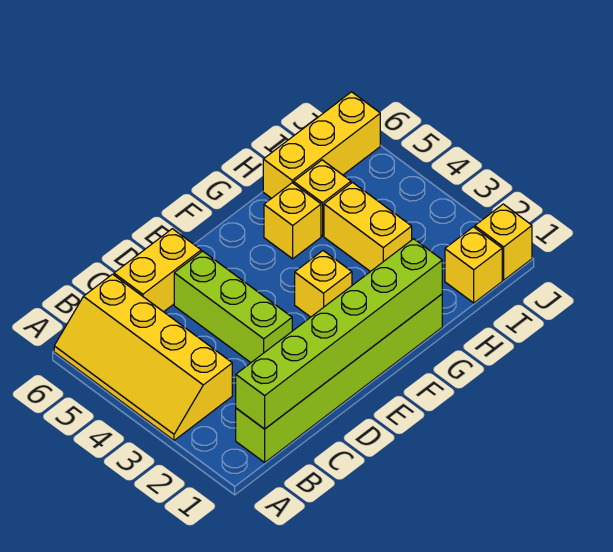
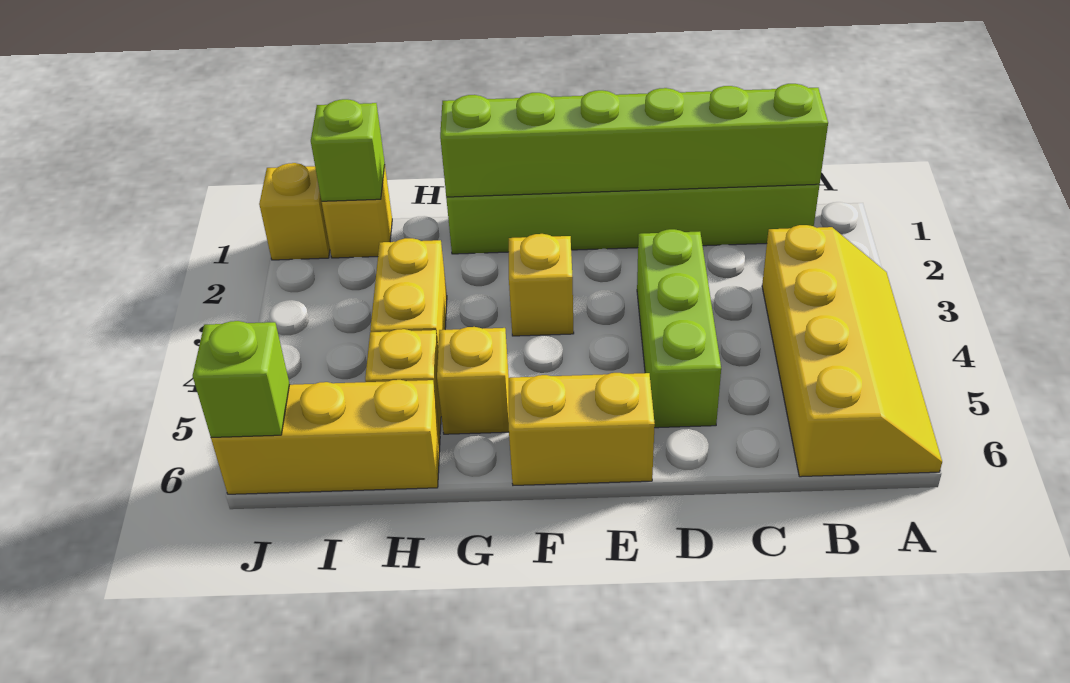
yellow brick C6:D6 level 1 -> yellow brick E6:F6 level 1
none -> lime brick I1 level 2
none -> lime brick J6 level 2

